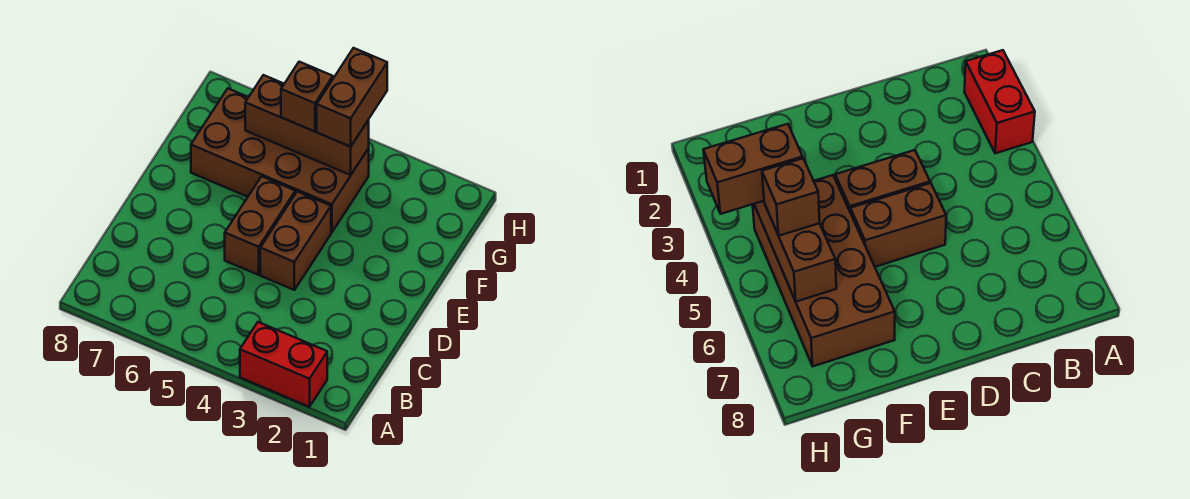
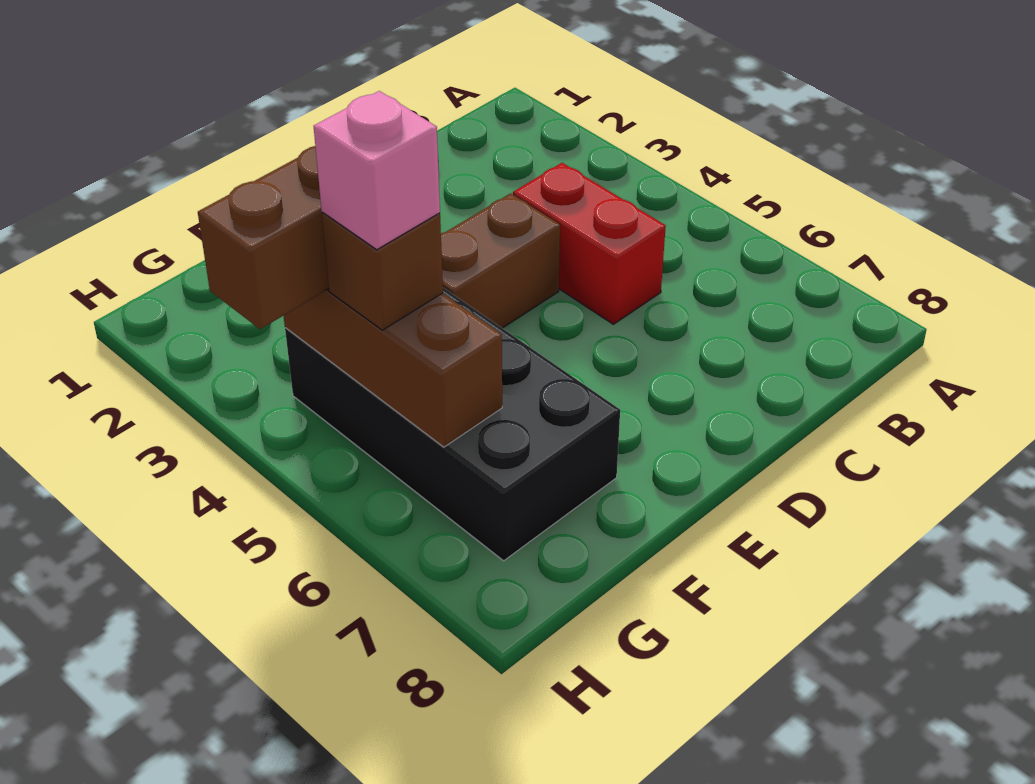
red brick A2:A3 level 1 -> red brick C4:C5 level 1
brown brick D5:E5 level 1 -> none
brown brick F4:G7 level 1 -> black brick F4:G7 level 1
none -> pink brick G5 level 4

